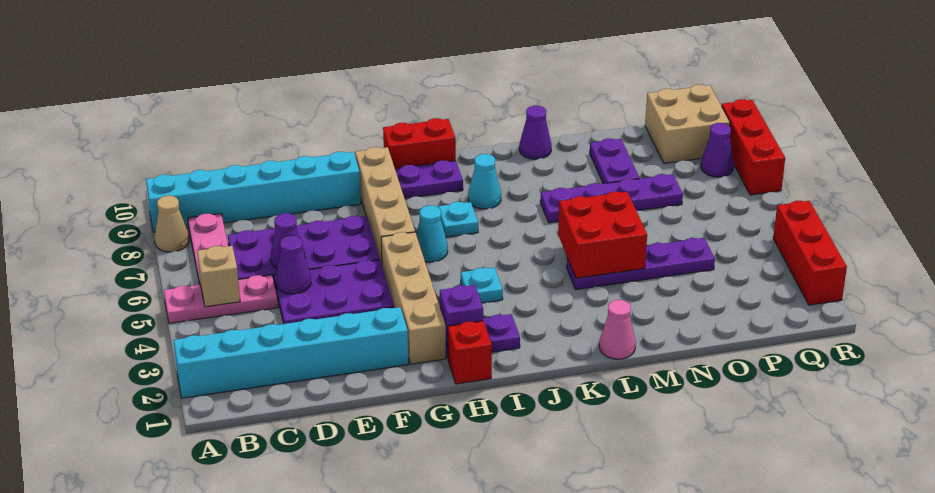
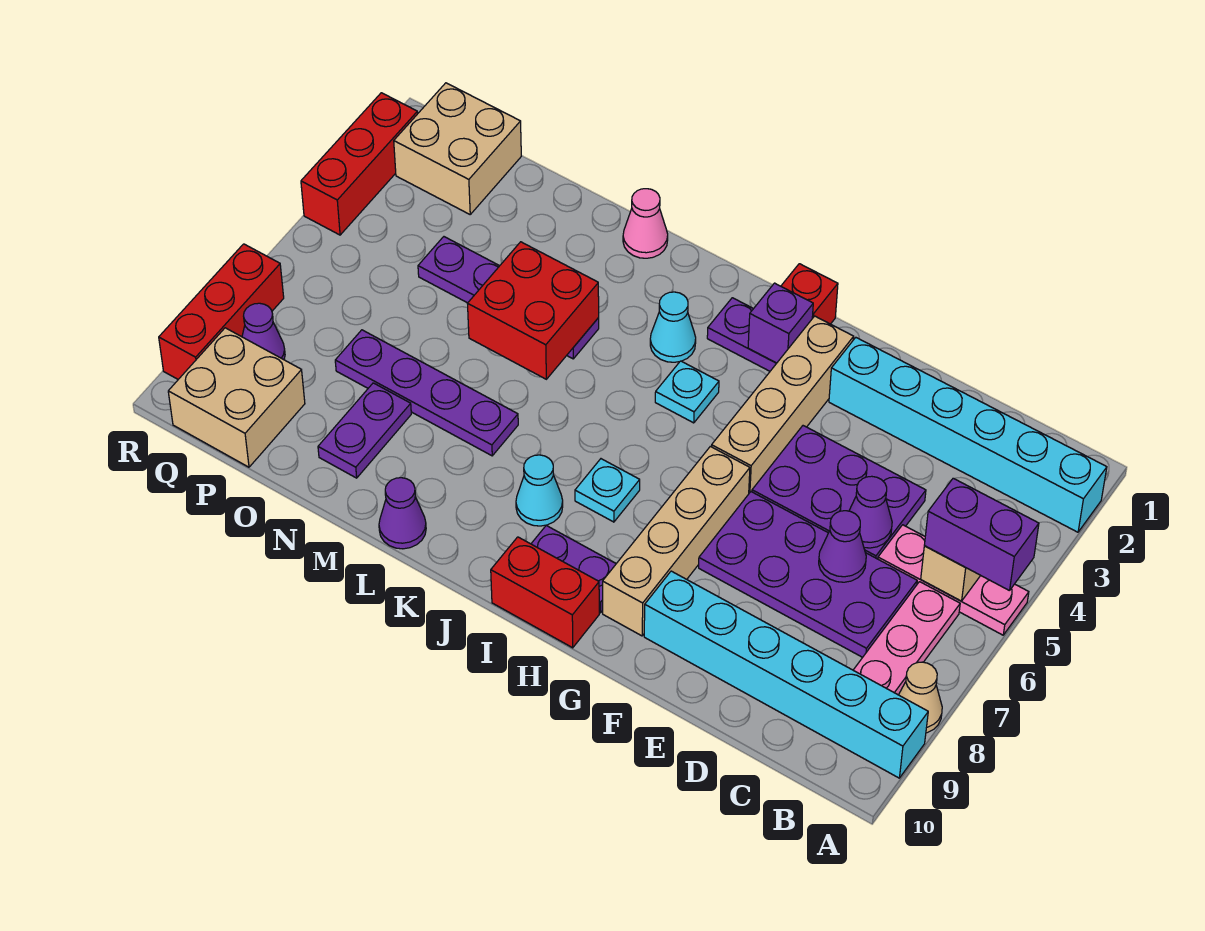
none -> purple brick A5:B5 level 3
cyan cone H6 level 1 -> cyan cone J3 level 1
none -> tan brick P1:Q2 level 1

